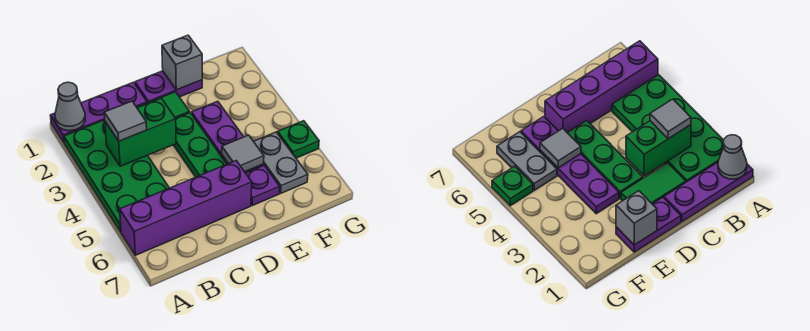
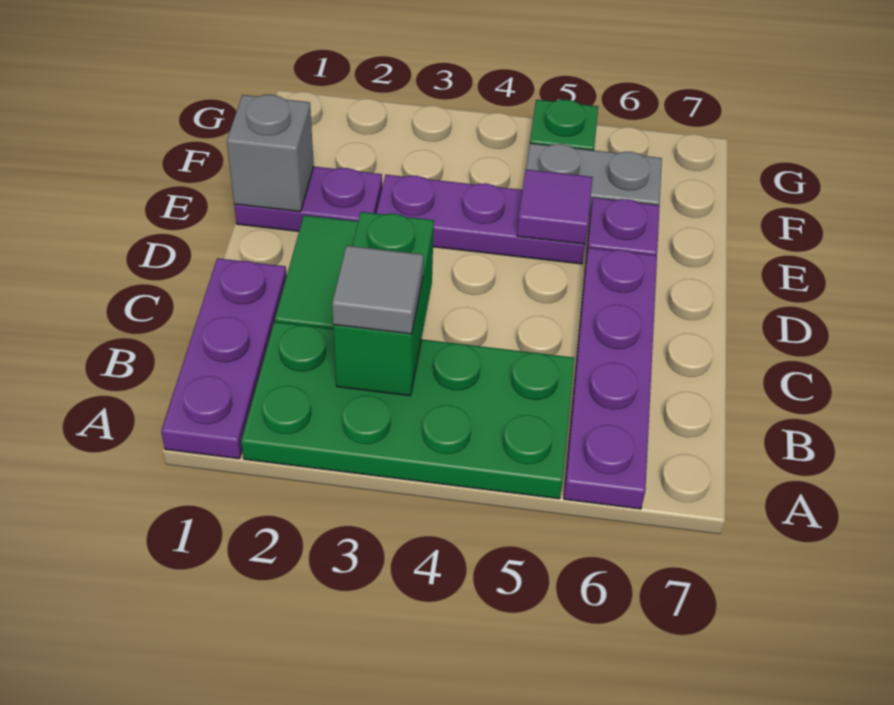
grey cone A1 level 2 -> none
purple brick A6:D6 level 1 -> purple plate A6:D6 level 1
purple plate D1:E1 level 1 -> purple plate E1:E2 level 1
green plate D3:D5 level 1 -> none
grey tile E5 level 2 -> purple tile E5 level 2

